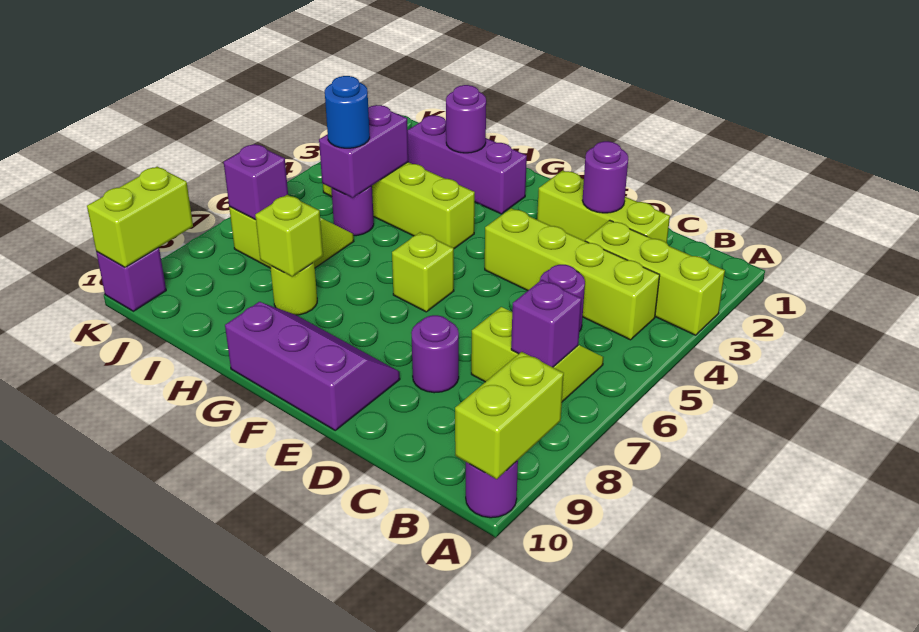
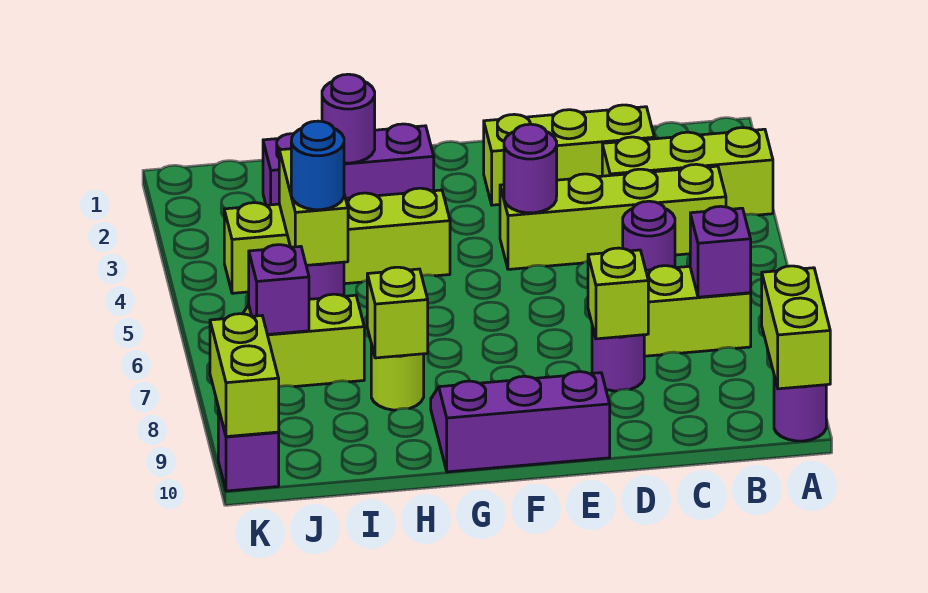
purple round brick D2 level 2 -> purple round brick E4 level 2
lime brick F6 level 1 -> lime brick D8 level 2
purple brick I4:I5 level 2 -> lime brick I4:I5 level 2

